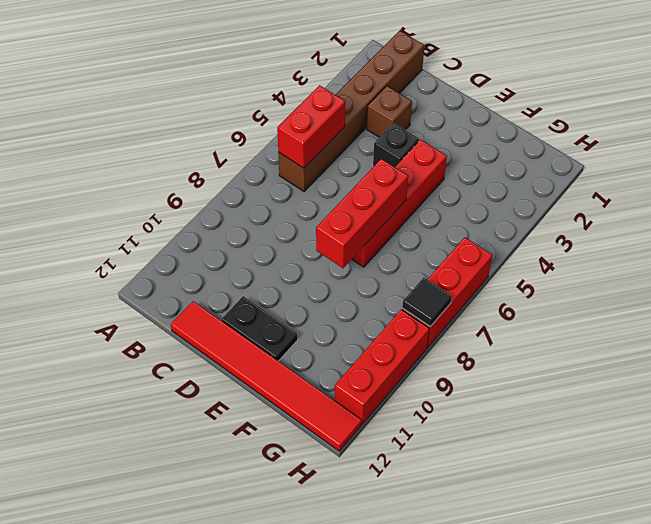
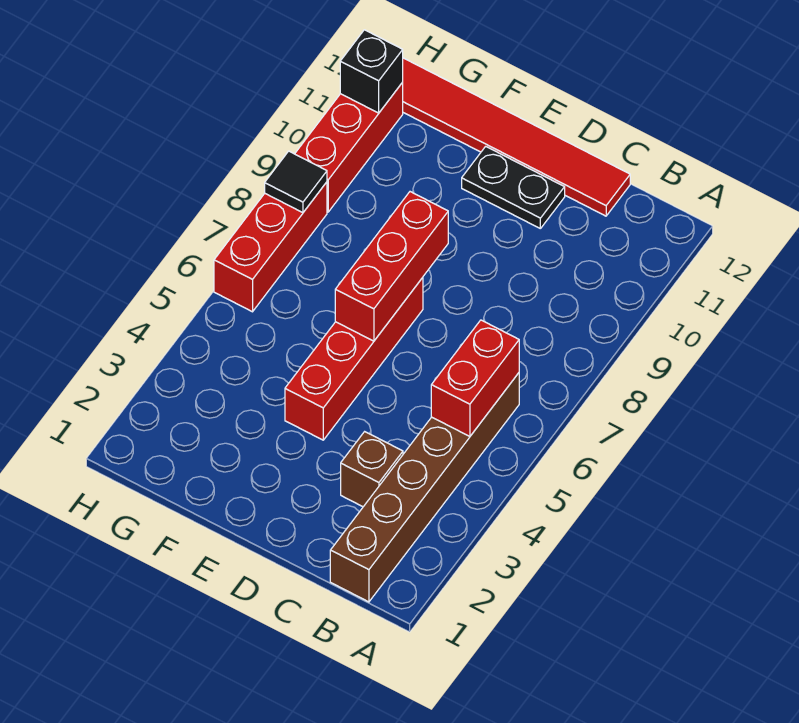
black brick D4 level 1 -> black brick H11 level 2

